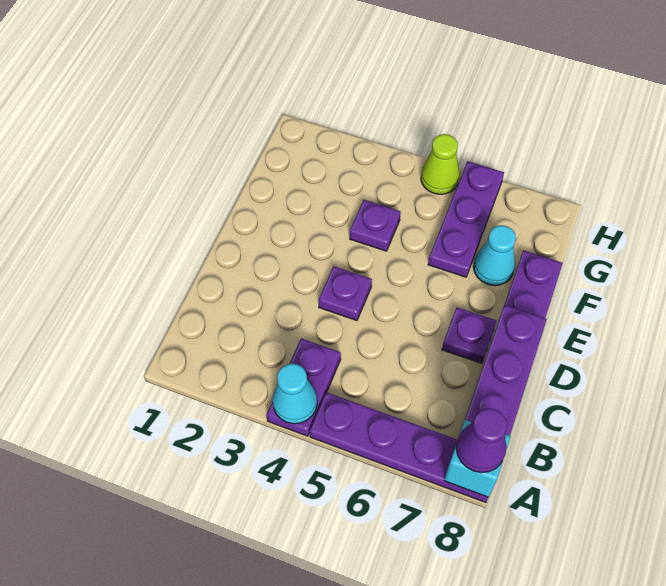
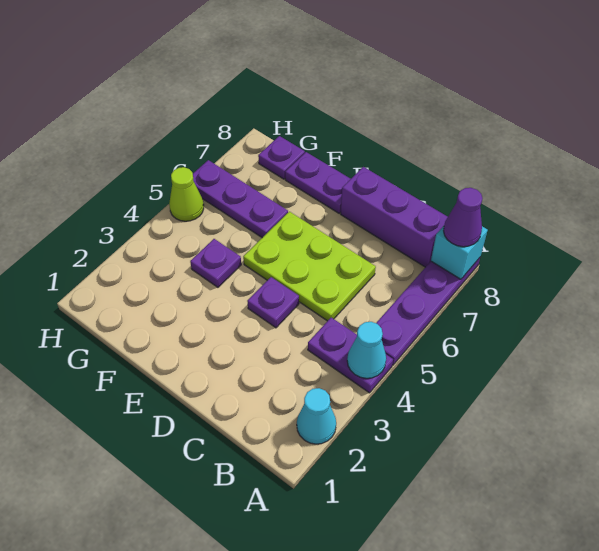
none -> lime plate C5:E6 level 1
purple plate D7 level 1 -> purple plate G8 level 1
cyan cone F7 level 1 -> cyan cone A2 level 1

